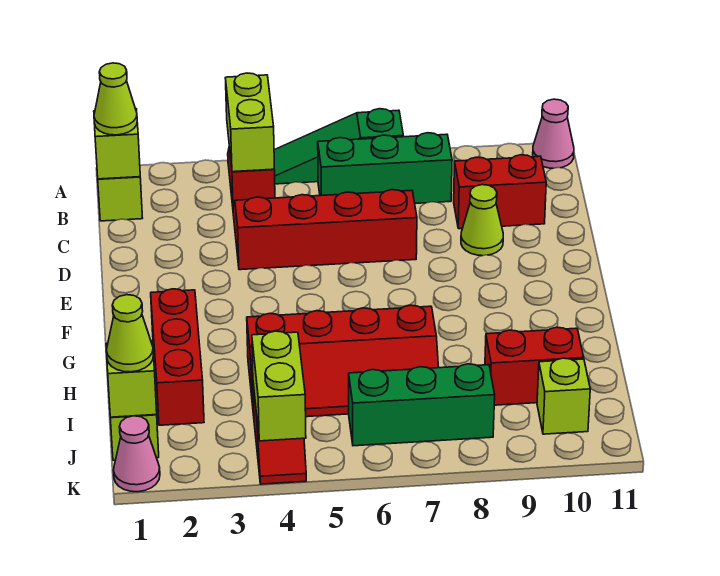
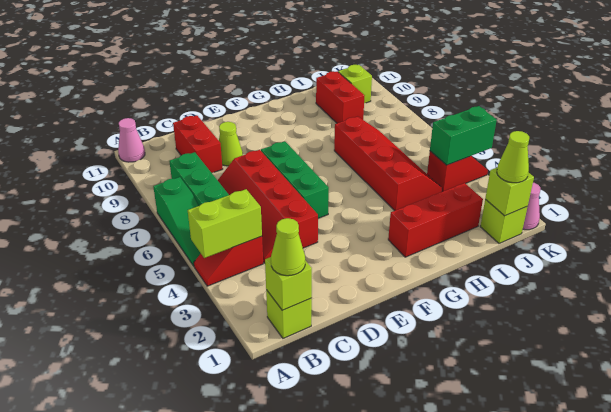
lime brick J4:K4 level 2 -> green brick J4:K4 level 2
green brick J6:J8 level 1 -> green brick E5:E7 level 1

